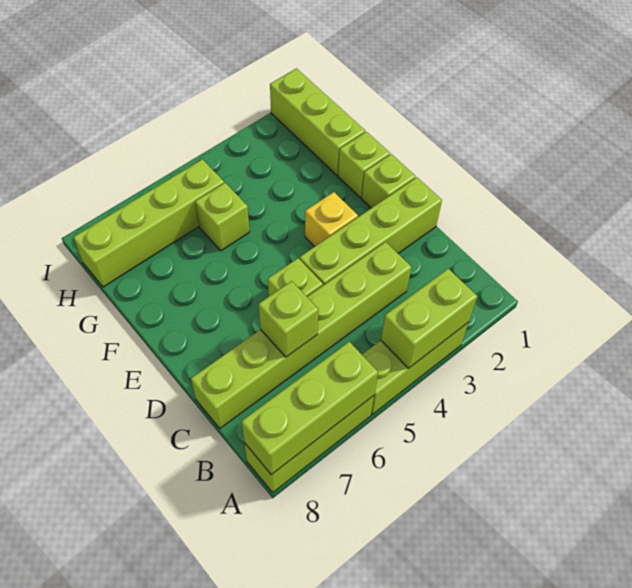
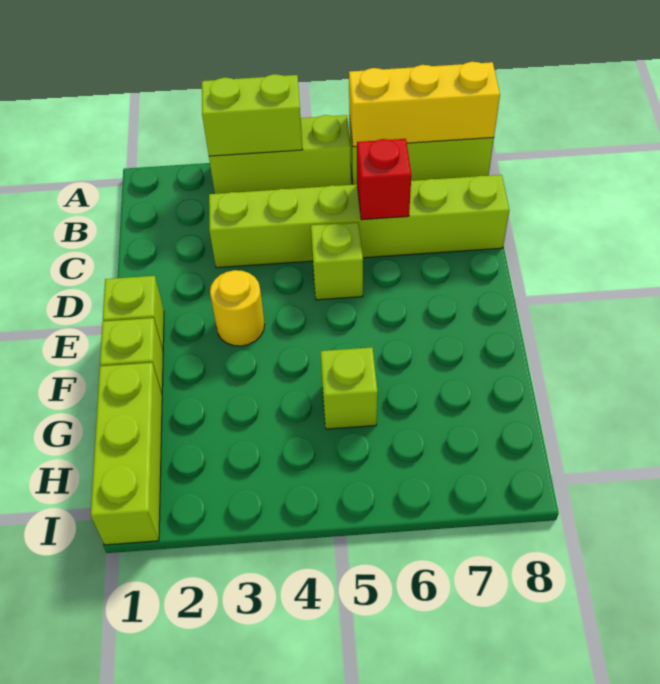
lime brick A6:A8 level 2 -> yellow brick A6:A8 level 2
lime brick C6 level 2 -> red brick C6 level 2
lime brick D1:D4 level 1 -> none
yellow brick E3 level 1 -> yellow round brick E3 level 1
lime brick H5:H8 level 1 -> none

